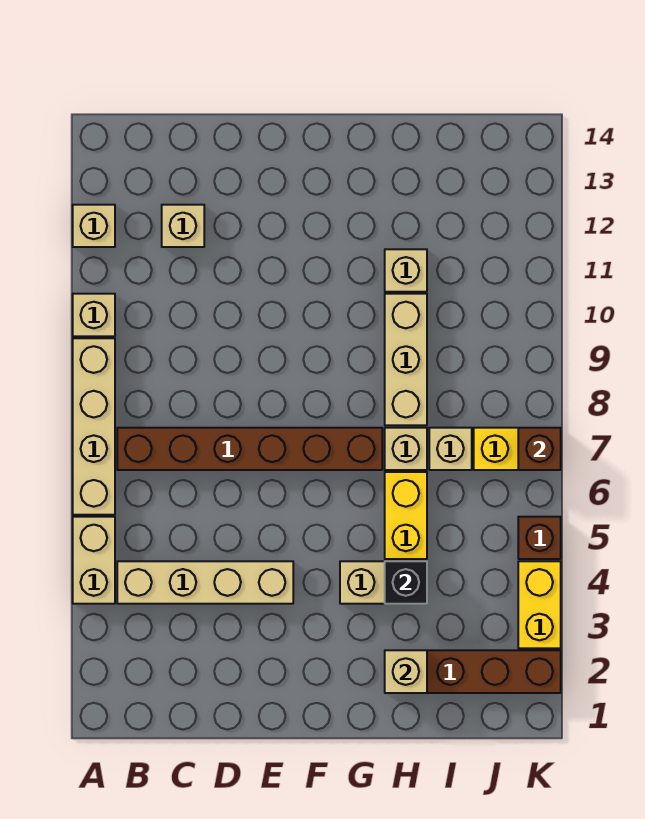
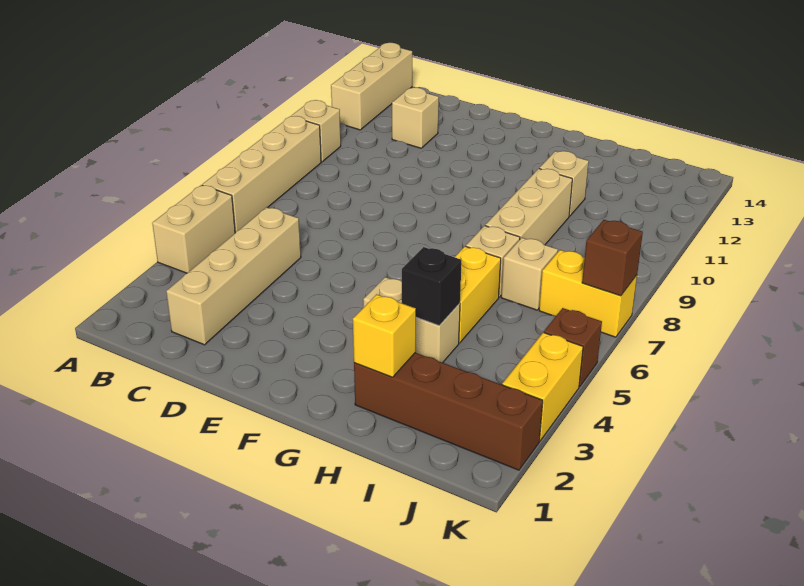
tan brick A12 level 1 -> tan brick A12:A14 level 1
tan brick B4:E4 level 1 -> tan brick C2:C5 level 1
brown brick B7:G7 level 1 -> none
tan brick H2 level 2 -> yellow brick H2 level 2

